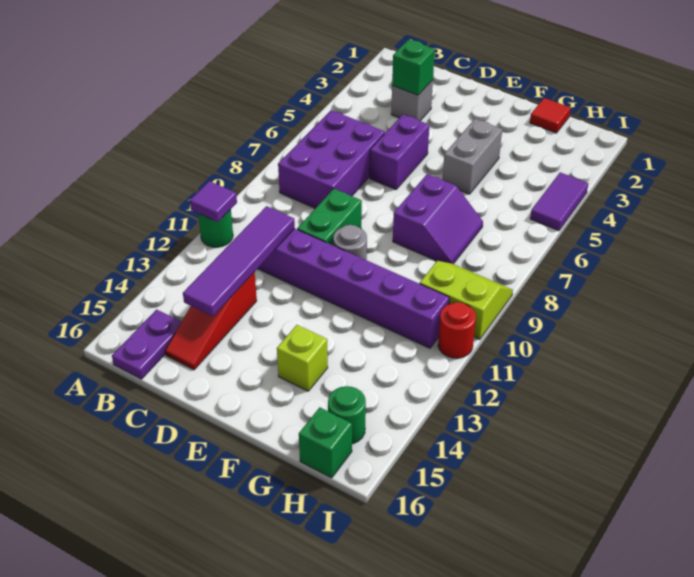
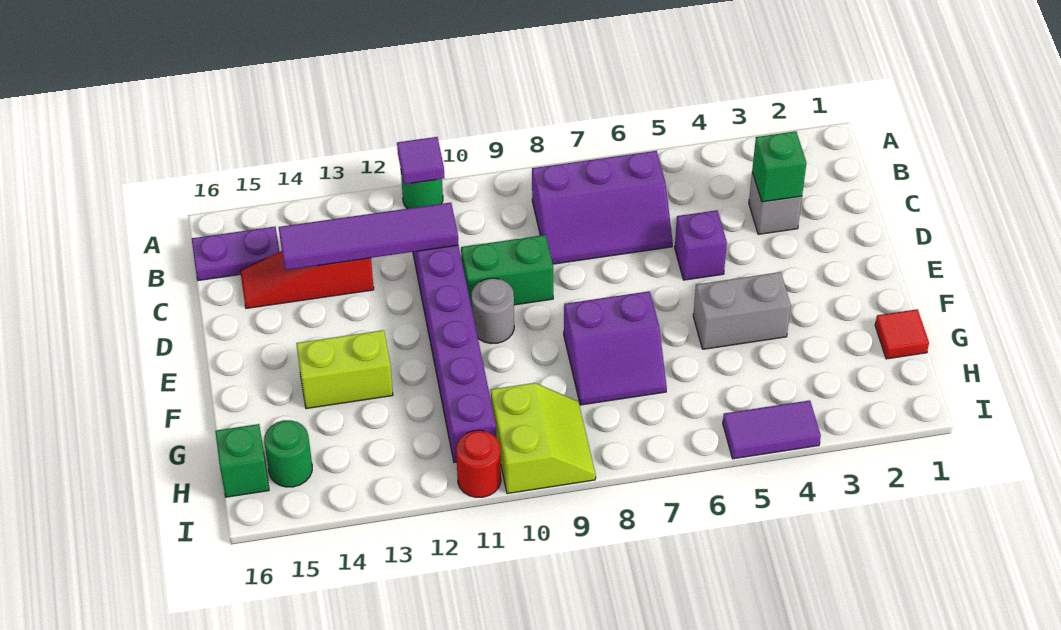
purple brick B6:C8 level 1 -> purple slope B6:C8 level 1 top B
purple brick D5:D6 level 1 -> purple brick D5 level 1
lime brick F14 level 1 -> lime brick F13:F14 level 1

